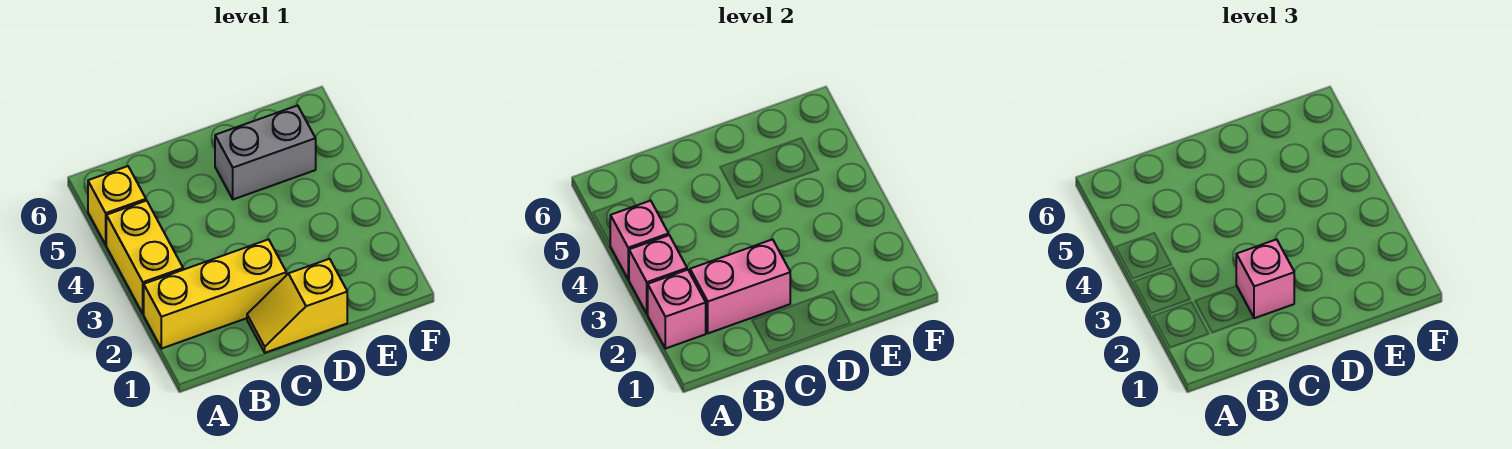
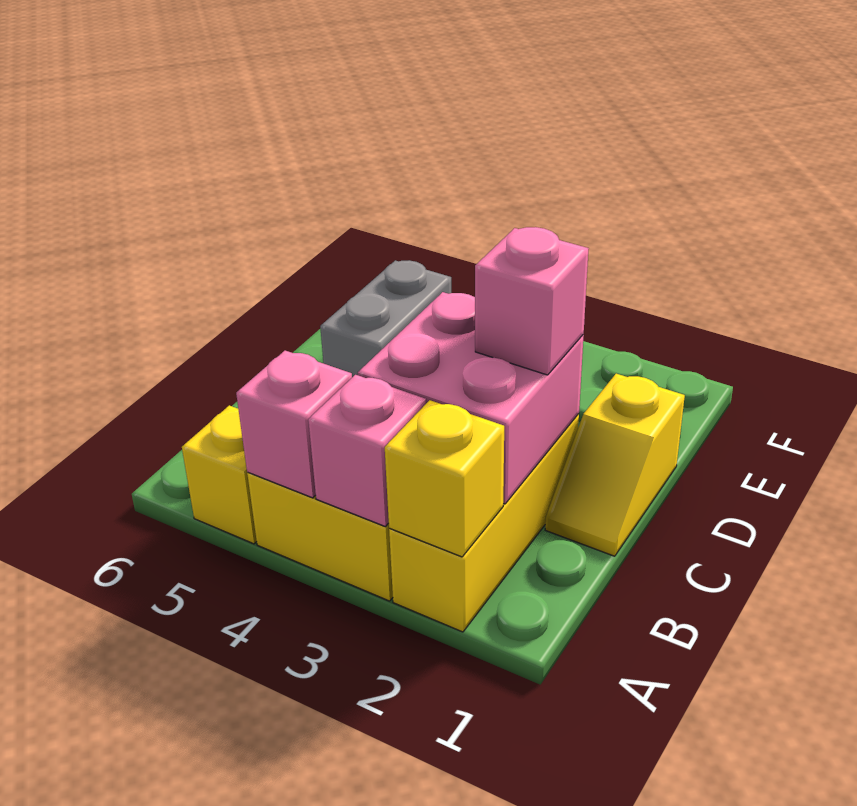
pink brick A2 level 2 -> yellow brick A2 level 2
pink brick B2:C2 level 2 -> pink brick B2:C3 level 2

